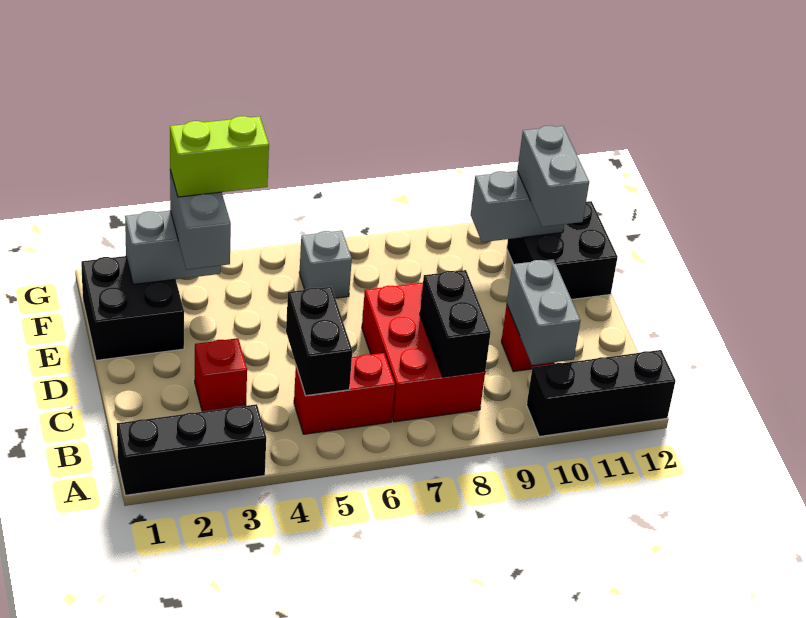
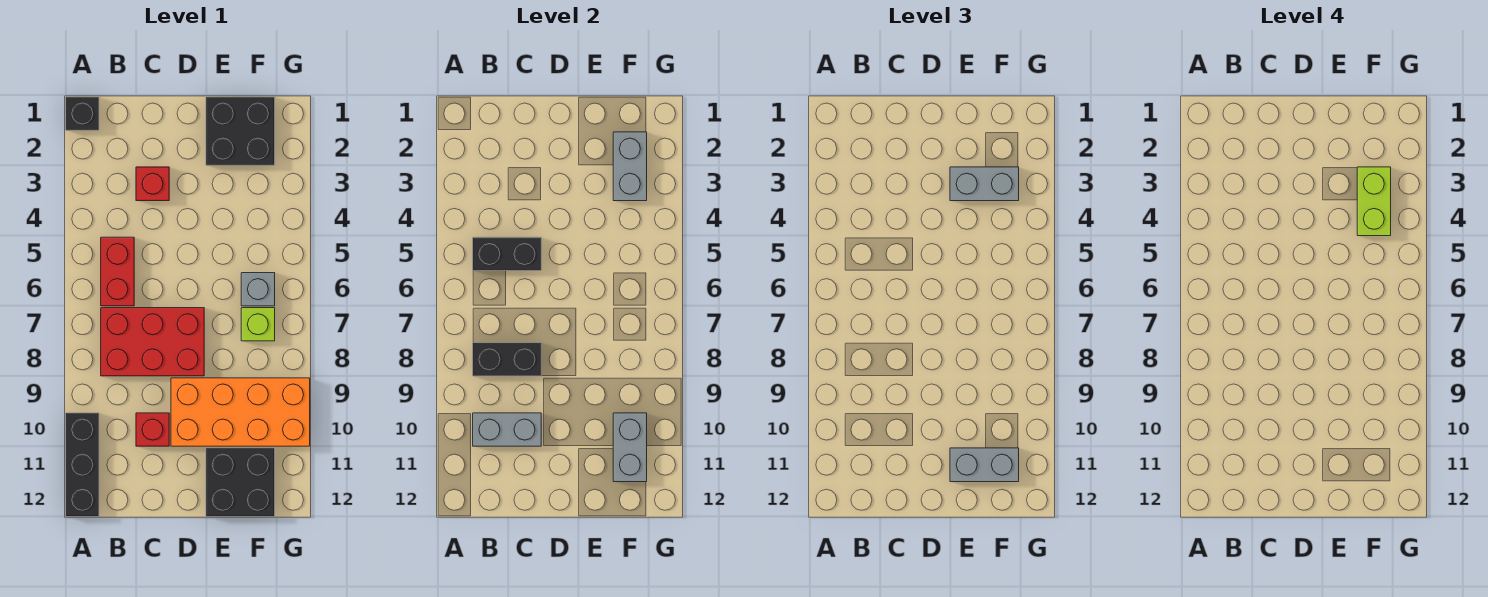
black brick A1:A3 level 1 -> black brick A1 level 1
none -> orange brick D9:G10 level 1
none -> lime brick F7 level 1

